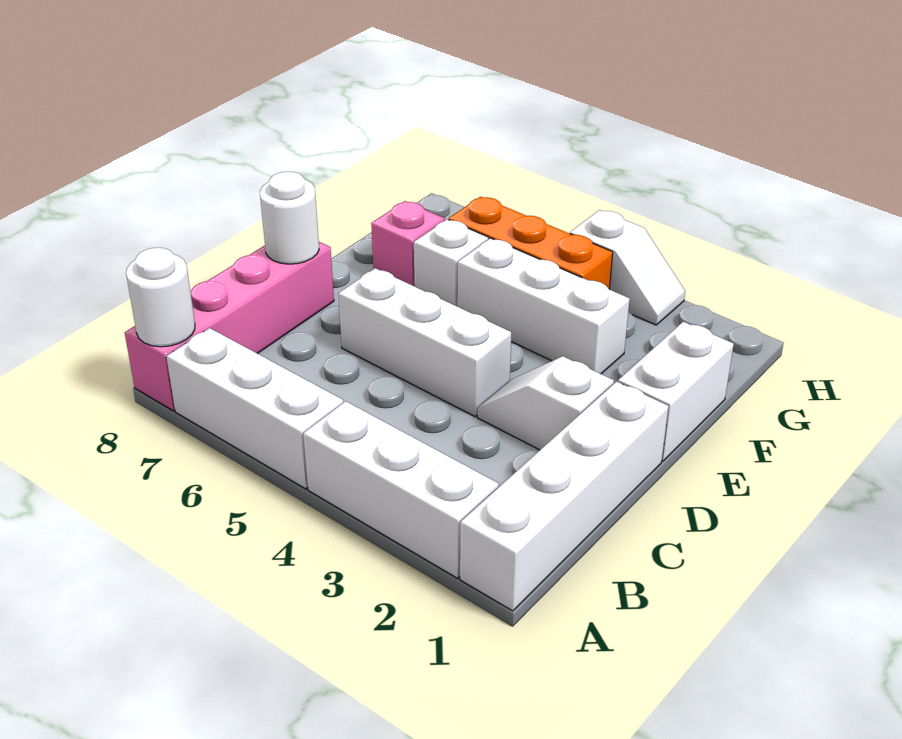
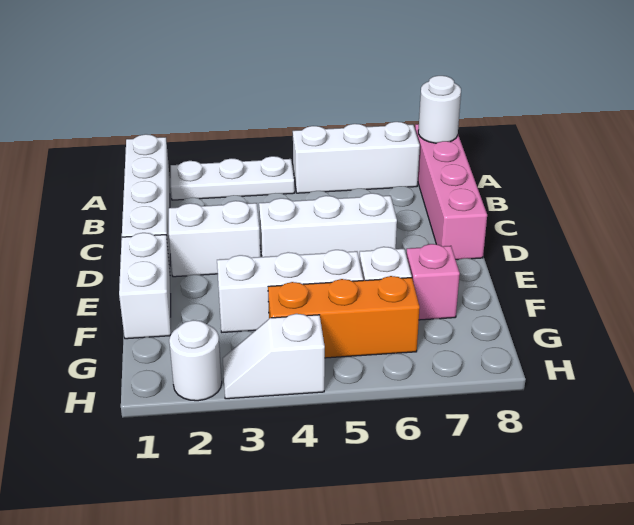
white brick A2:A4 level 1 -> white plate A2:A4 level 1
white slope D2:D3 level 1 top 2 -> white brick D2:D3 level 1
white round brick D8 level 2 -> white round brick H2 level 1

